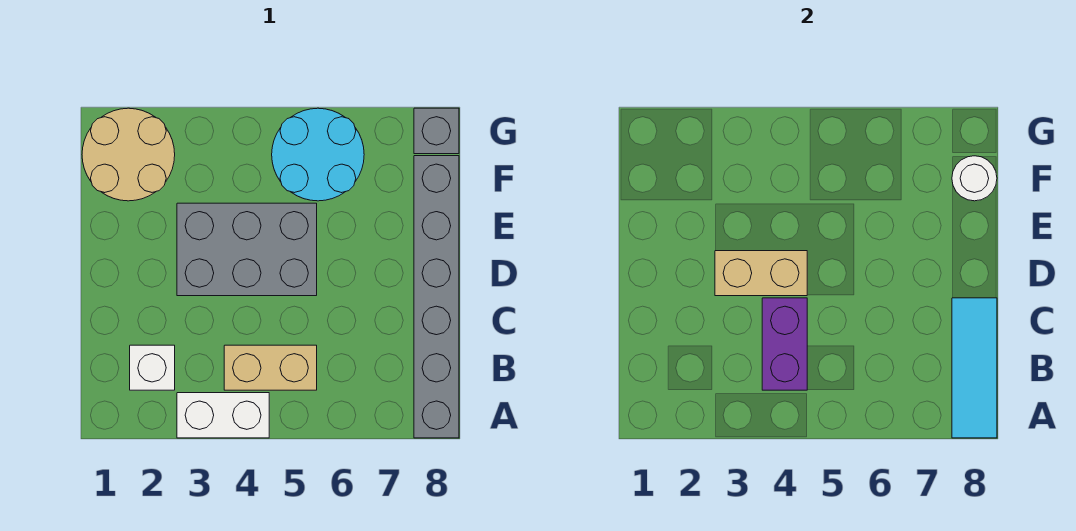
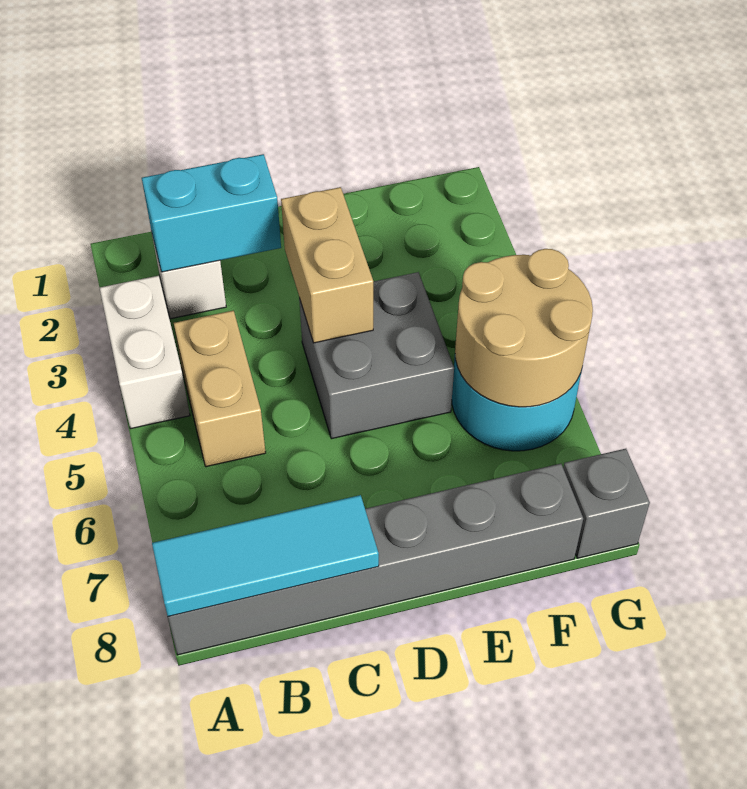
none -> cyan brick B2:C2 level 2
purple brick B4:C4 level 2 -> none
grey brick D3:E5 level 1 -> grey brick D4:E5 level 1
tan round brick F1:G2 level 1 -> tan round brick F5:G6 level 2
white round brick F8 level 2 -> none

